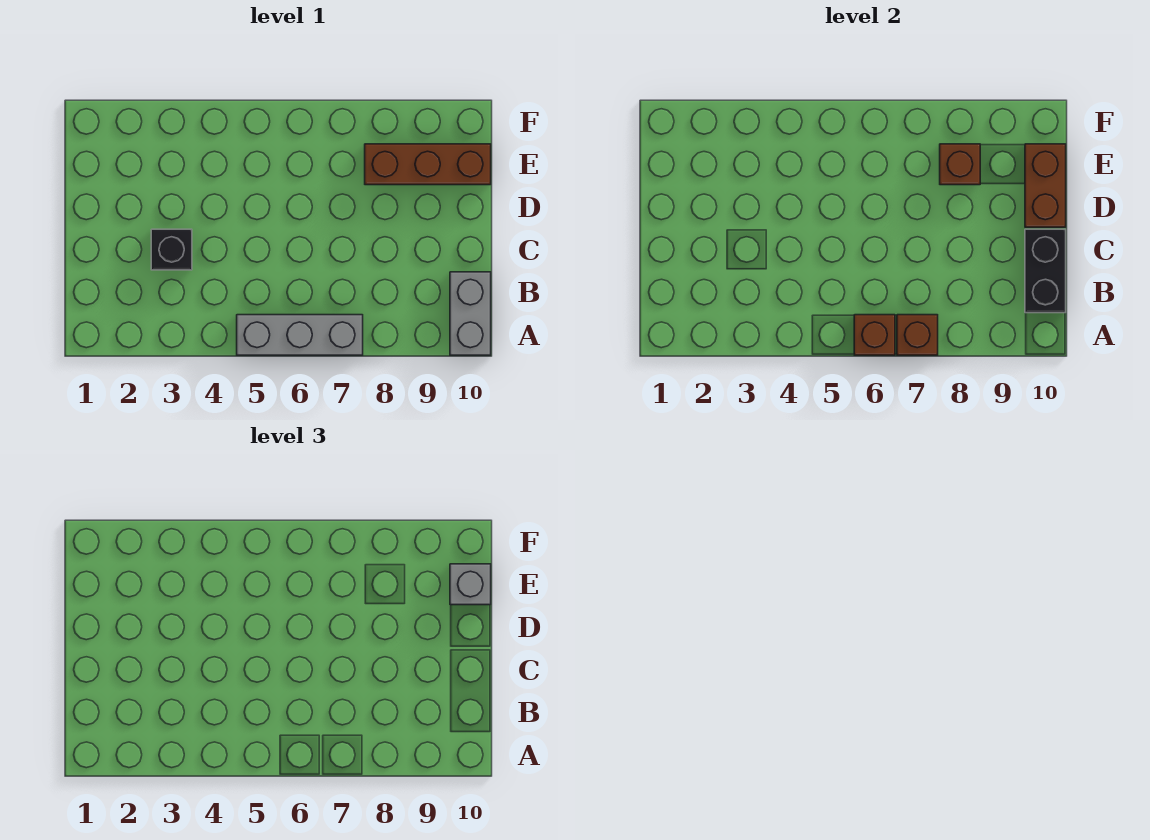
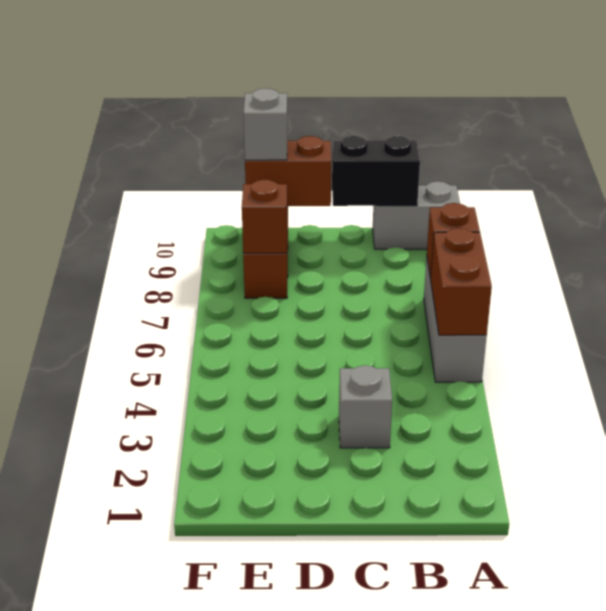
brown brick A6 level 2 -> brown brick A5:A6 level 2
black brick C3 level 1 -> grey brick C3 level 1

